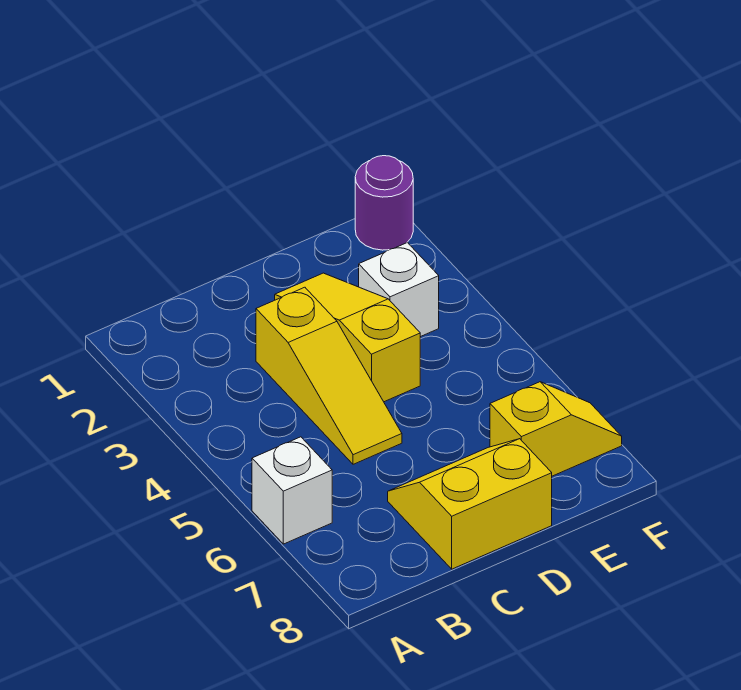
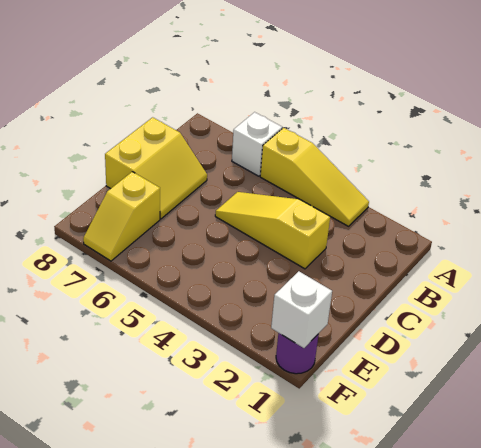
yellow slope D2:D4 level 1 top 4 -> yellow slope A3:A5 level 1 top 5
white brick E3 level 1 -> white brick F1 level 2

